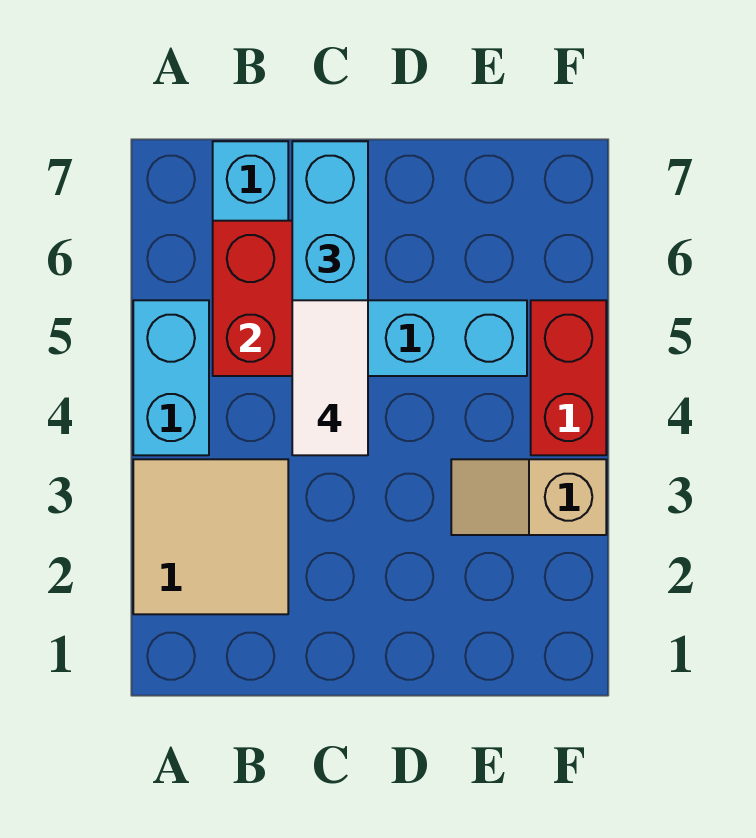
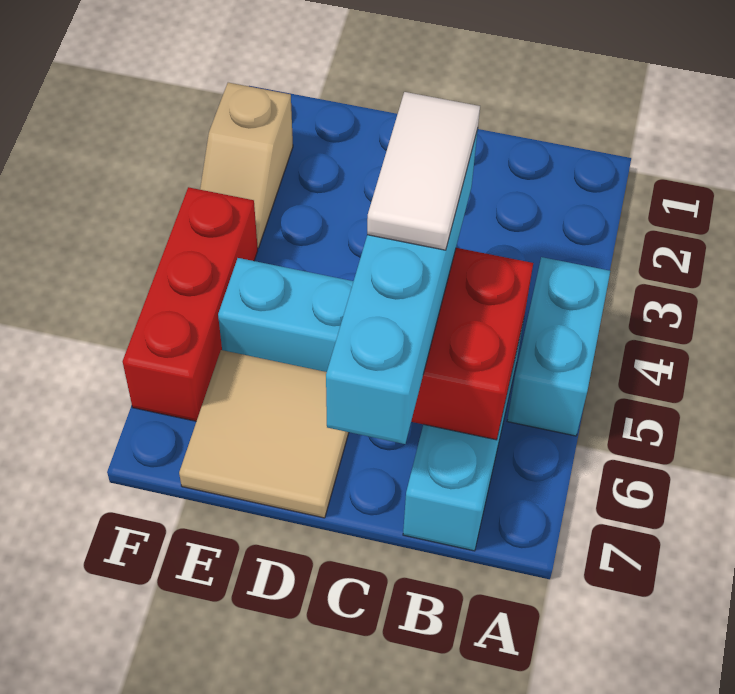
tan tile A2:B3 level 1 -> tan tile D6:E7 level 1
tan slope E3:F3 level 1 top F -> tan slope F2:F3 level 1 top 2
red brick F4:F5 level 1 -> red brick F4:F6 level 1

